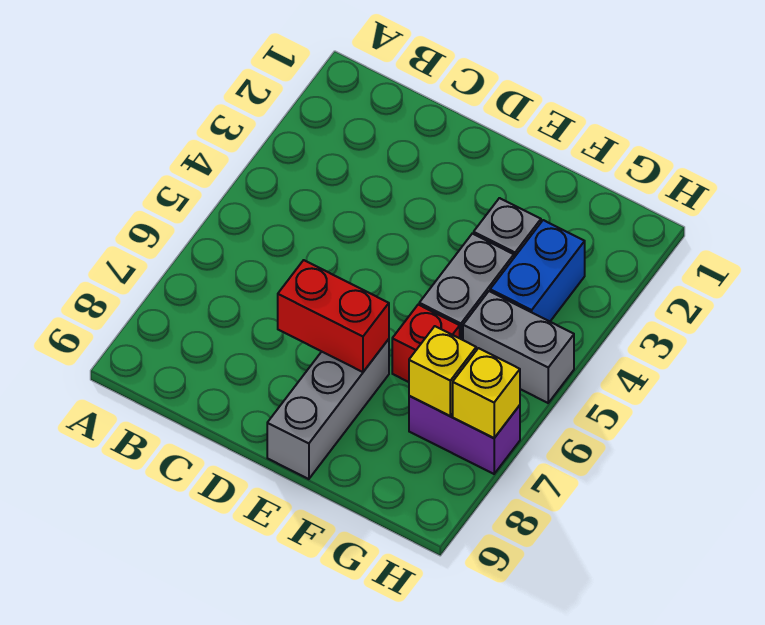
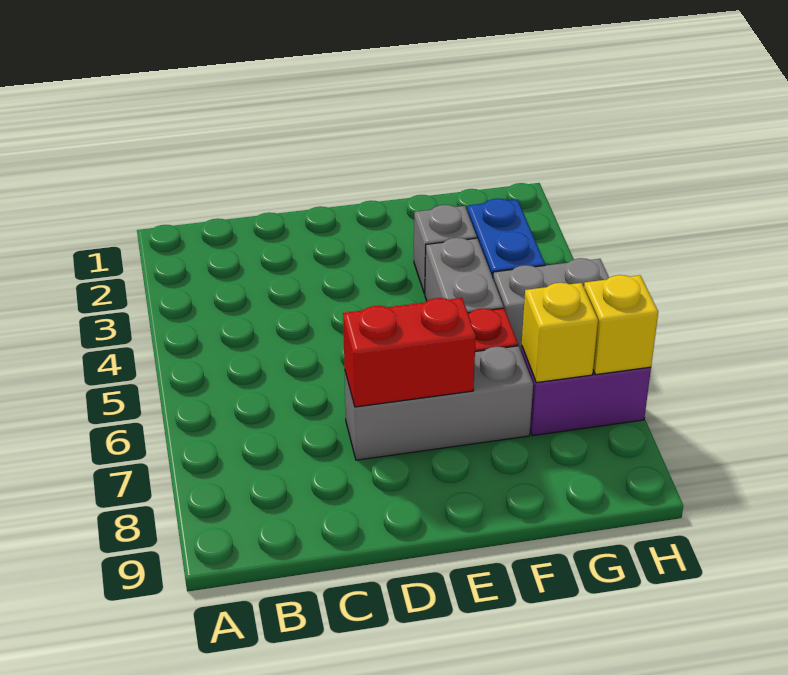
grey brick E7:E9 level 1 -> grey brick D7:F7 level 1

